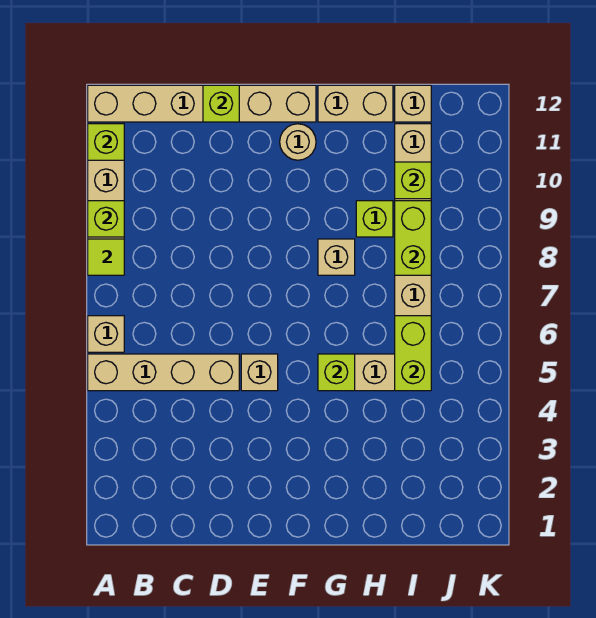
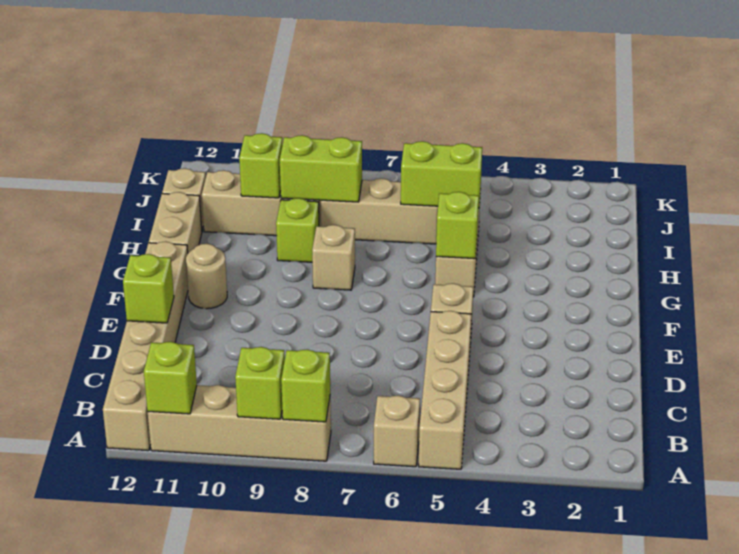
lime tile A8 level 2 -> lime brick A8 level 2

